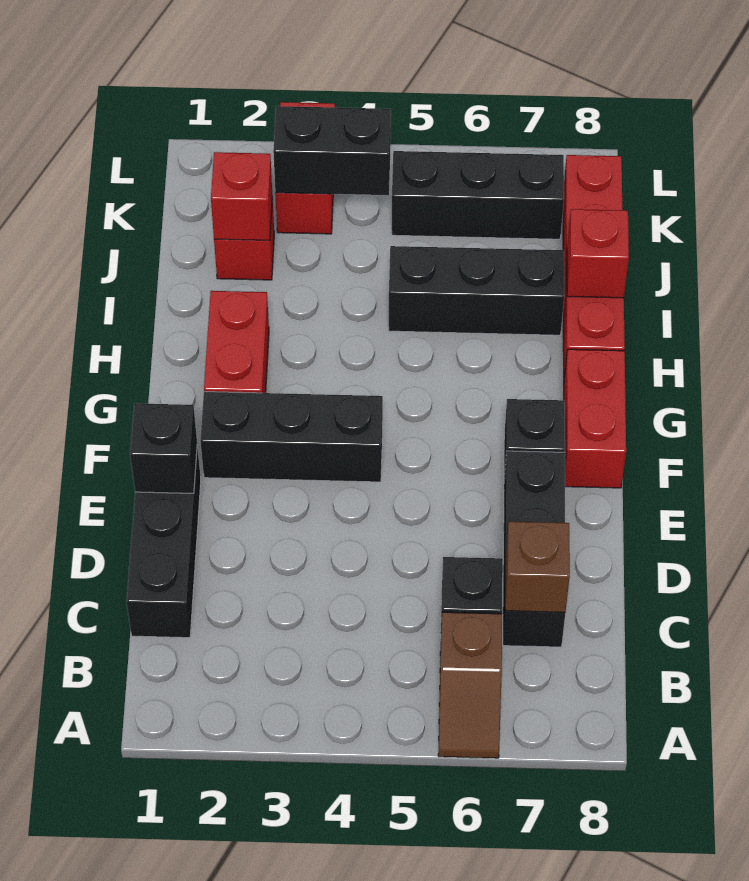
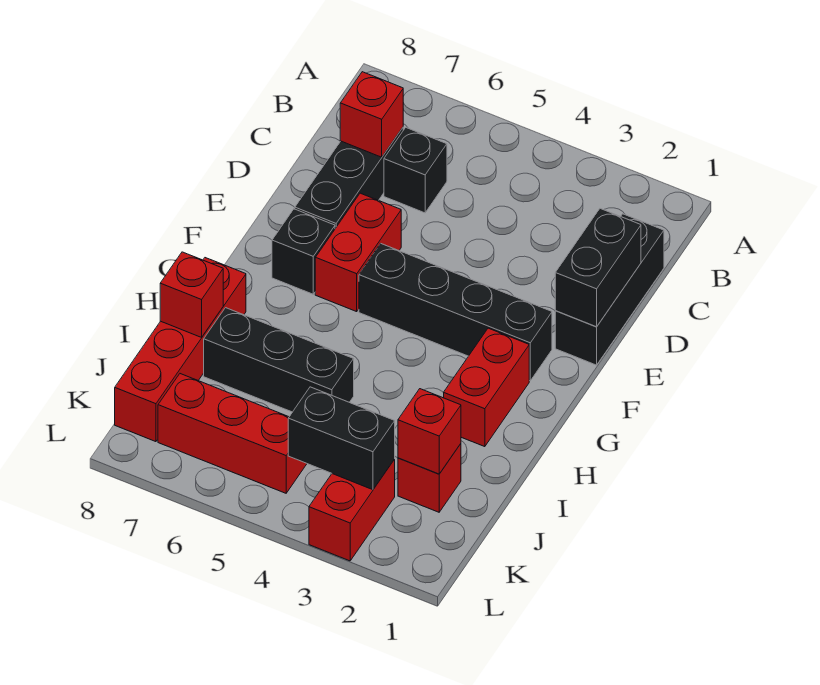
brown slope A6:B6 level 1 top B -> none
brown brick C7 level 2 -> red brick C7 level 2
black brick E1 level 2 -> black brick D1:E1 level 2
black brick F2:F4 level 1 -> black brick F2:F5 level 1
red brick F8:G8 level 1 -> red brick E6:F6 level 1
black brick K5:K7 level 1 -> red brick K5:K7 level 1

